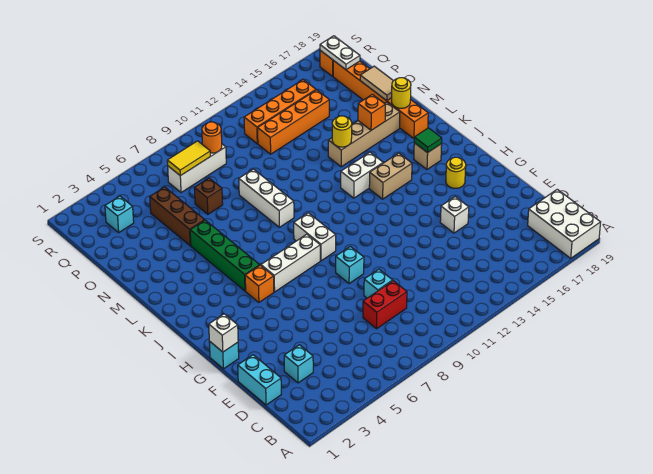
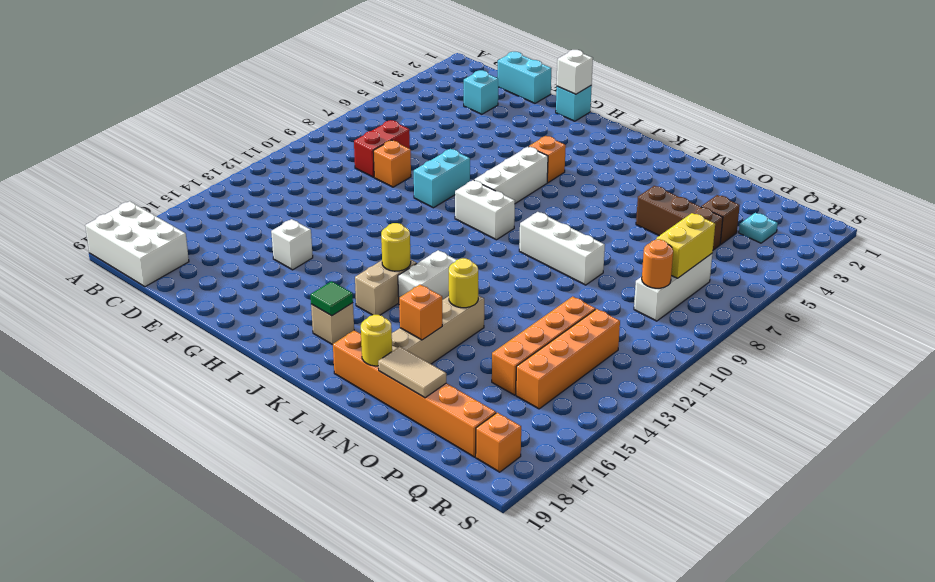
cyan brick E9 level 1 -> orange brick E9 level 1
cyan brick G9 level 1 -> cyan brick G8:G9 level 1
yellow round brick H17 level 1 -> yellow round brick J14 level 2
green brick J5:M5 level 1 -> none
brown brick O7 level 1 -> brown brick P4 level 1
cyan brick Q3 level 1 -> cyan plate Q3 level 1
yellow tile Q7:Q8 level 2 -> yellow brick Q7:Q8 level 2
white plate Q18:R18 level 2 -> none

